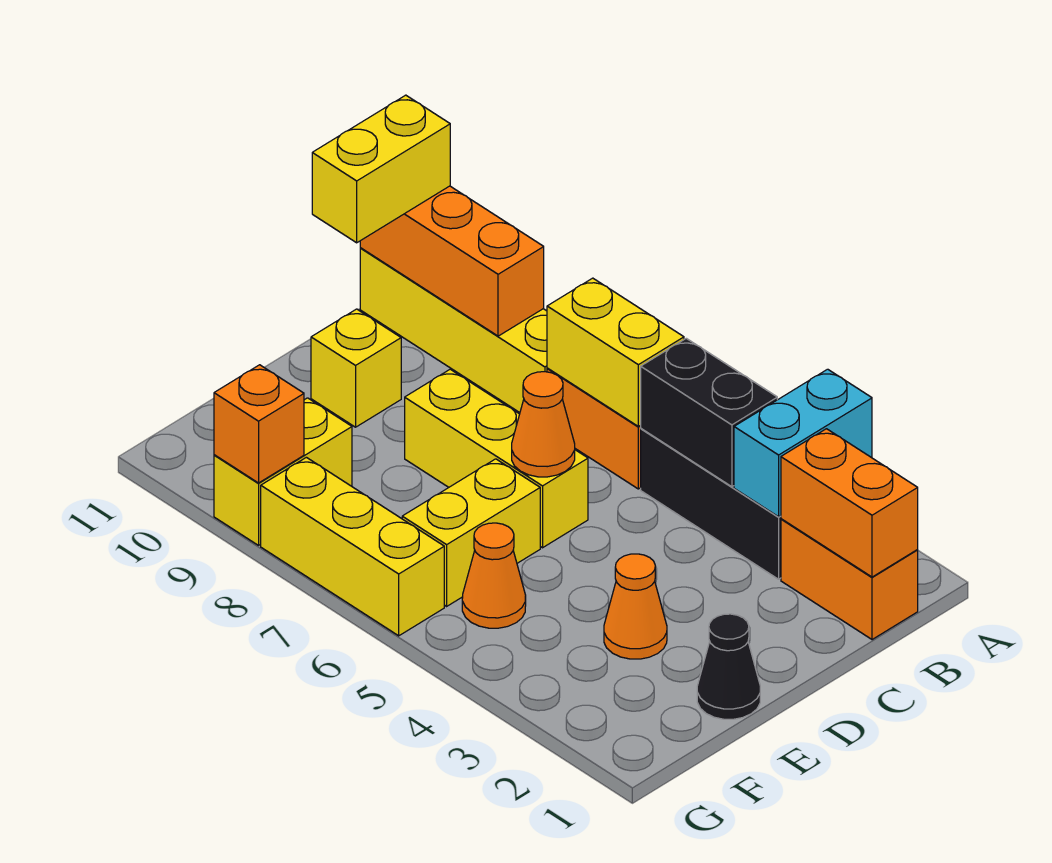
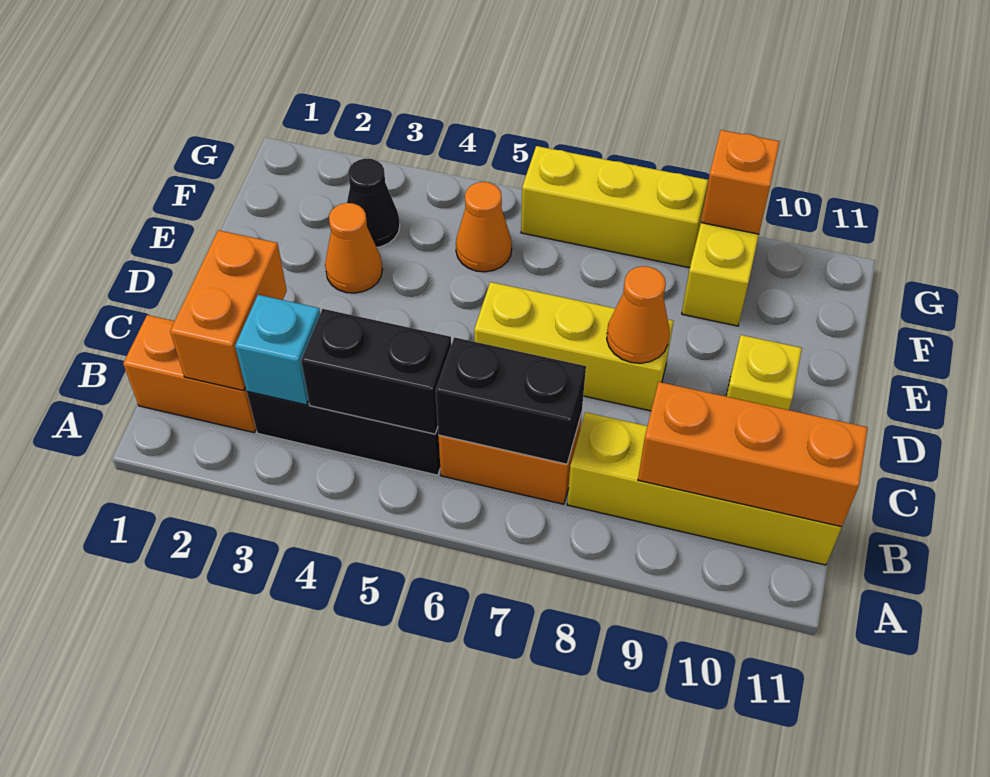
cyan brick A3:B3 level 2 -> cyan brick B3 level 2
orange brick B1:B2 level 2 -> orange brick B2:C2 level 2
yellow brick B6:B7 level 2 -> black brick B6:B7 level 2
yellow brick B11:C11 level 3 -> none
orange cone D6 level 2 -> orange cone D8 level 2
black cone E1 level 1 -> black cone F3 level 1
yellow brick E6:F6 level 1 -> none

